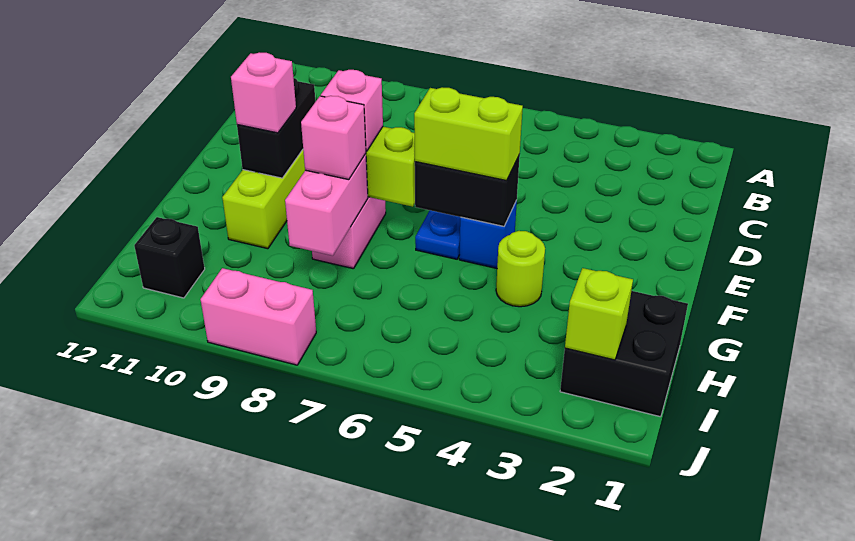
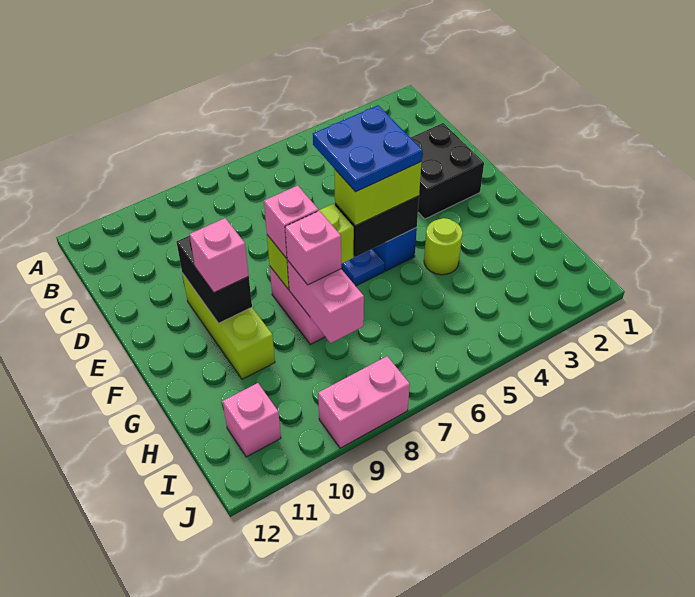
none -> blue plate E5:F6 level 4
black brick H1:I2 level 1 -> black brick D2:E3 level 1
lime brick I2 level 2 -> none
black brick I11 level 1 -> pink brick I11 level 1

